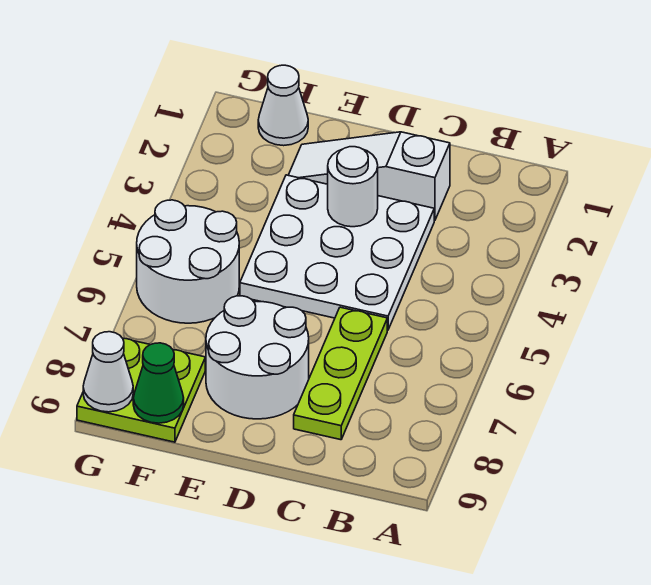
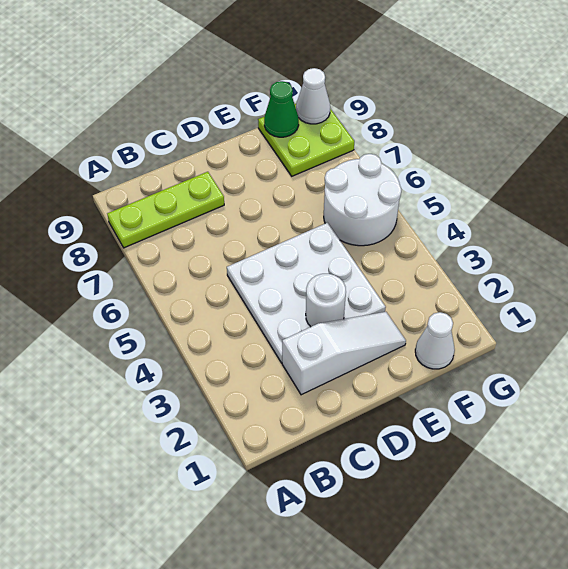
lime plate C6:C8 level 1 -> lime plate A8:C8 level 1
white round brick D7:E8 level 1 -> none

